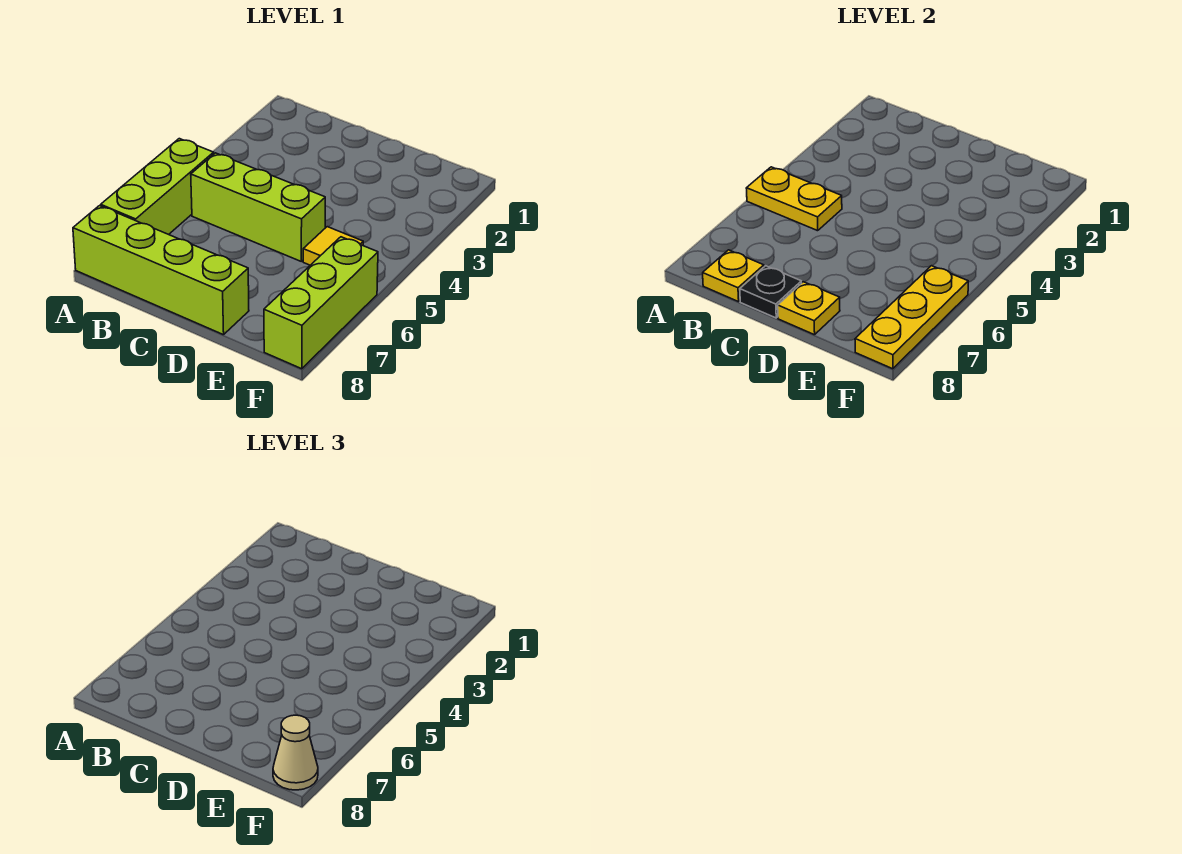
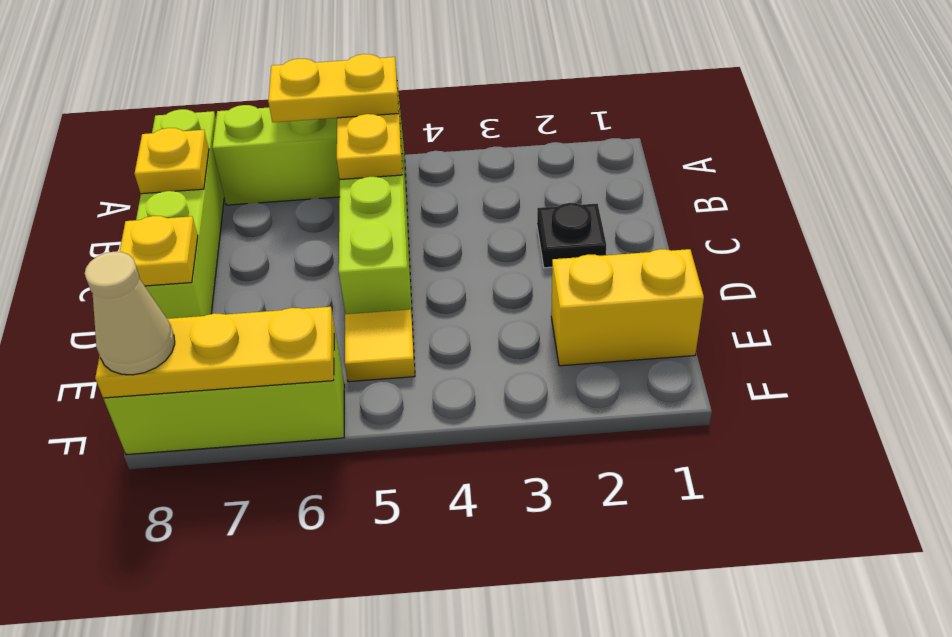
none -> yellow plate A5:A6 level 3
black plate C8 level 2 -> black plate C2 level 1
none -> yellow brick E1:E2 level 1

